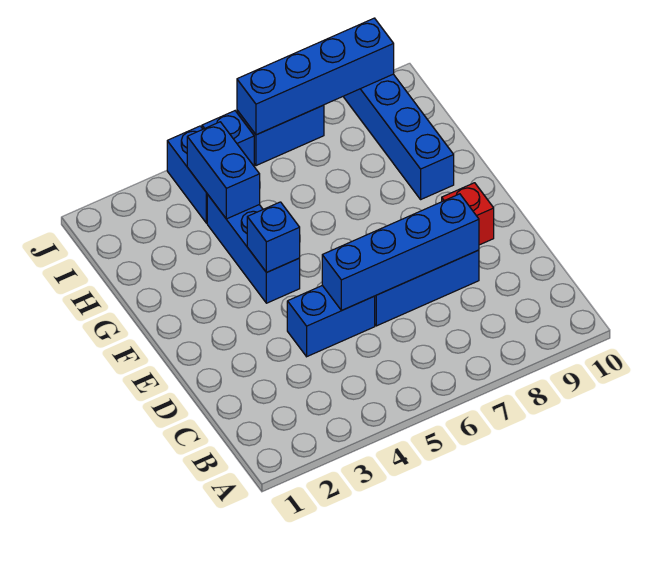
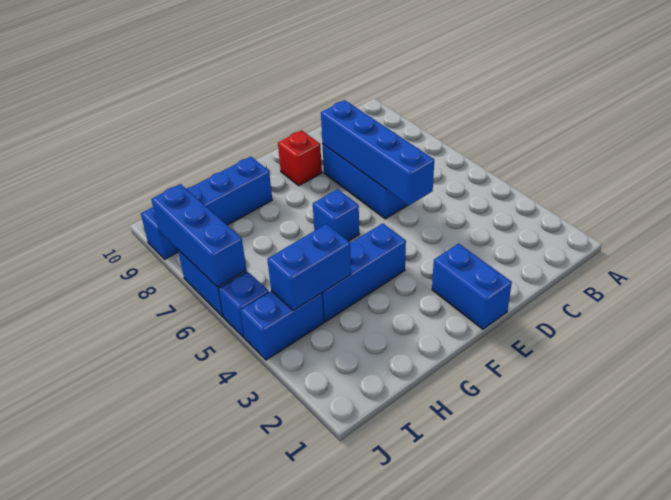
blue brick D4:D5 level 1 -> blue brick E1:E2 level 1
blue brick F4 level 2 -> blue brick F6 level 1
blue brick J6:J9 level 2 -> blue brick J6:J8 level 2

